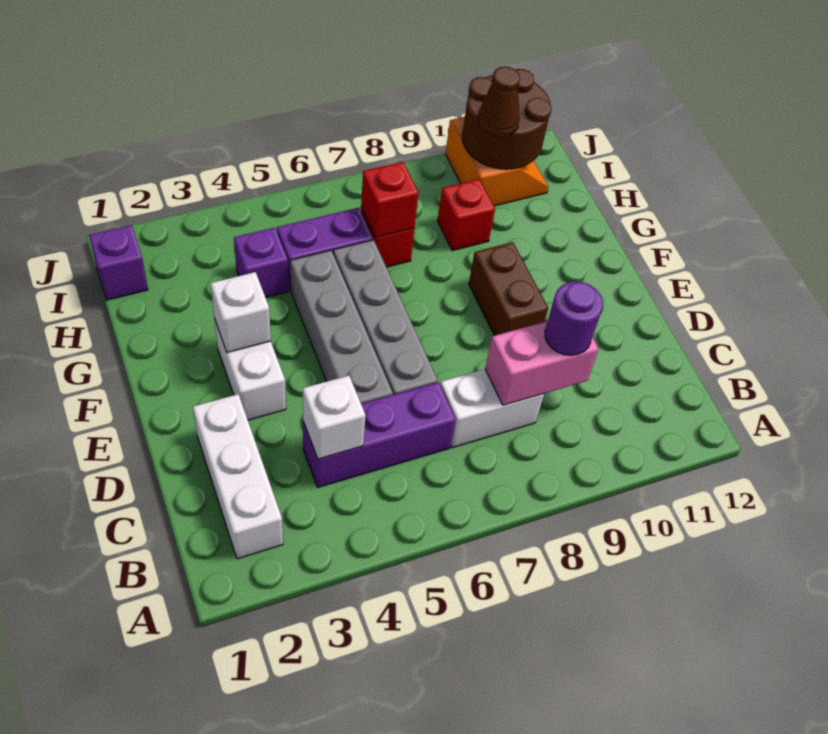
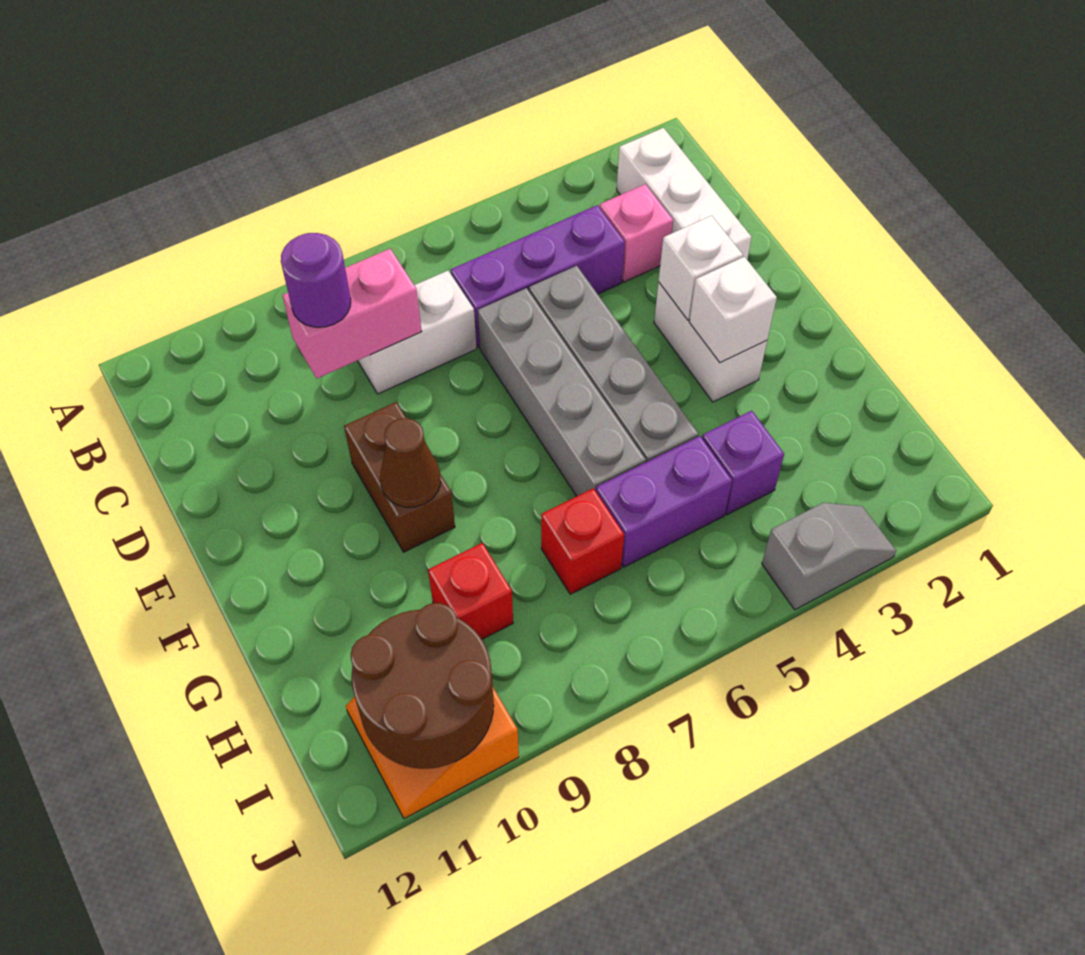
none -> pink brick C3 level 1
white brick C4 level 2 -> white brick E3 level 2
red brick H7 level 2 -> none
purple brick I1 level 1 -> none
brown cone I10 level 3 -> brown cone F9 level 2
none -> grey slope J3:J4 level 1 top 4

